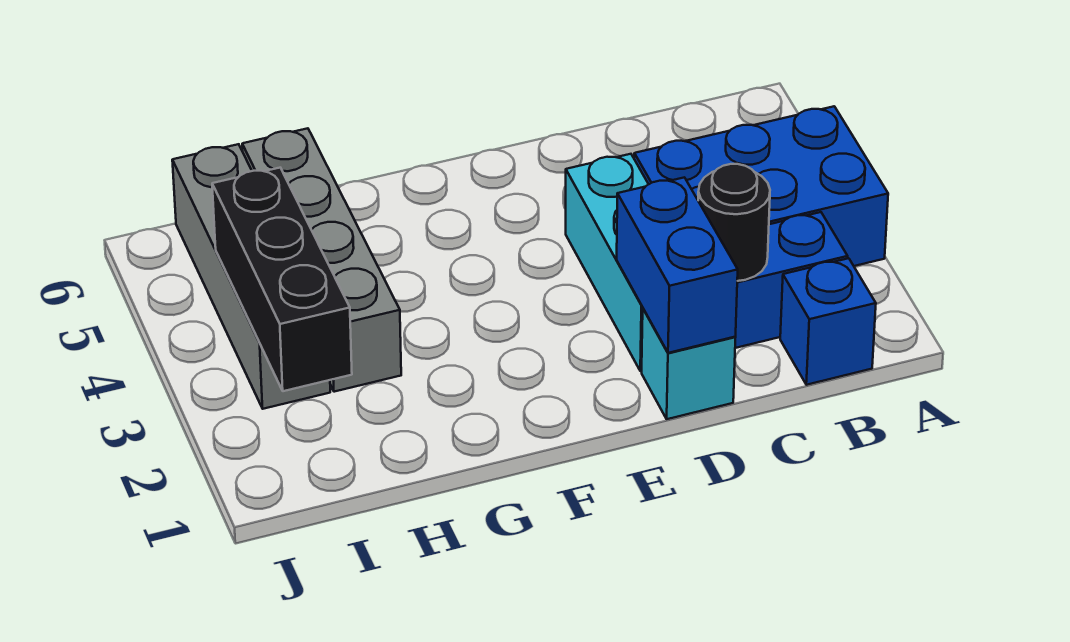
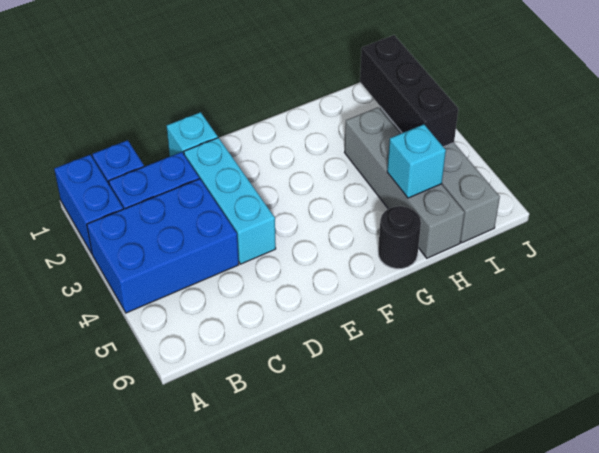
black round brick C2 level 2 -> black round brick G6 level 1
blue brick D1:D2 level 2 -> blue brick A1:A2 level 1
none -> cyan brick H5 level 2

